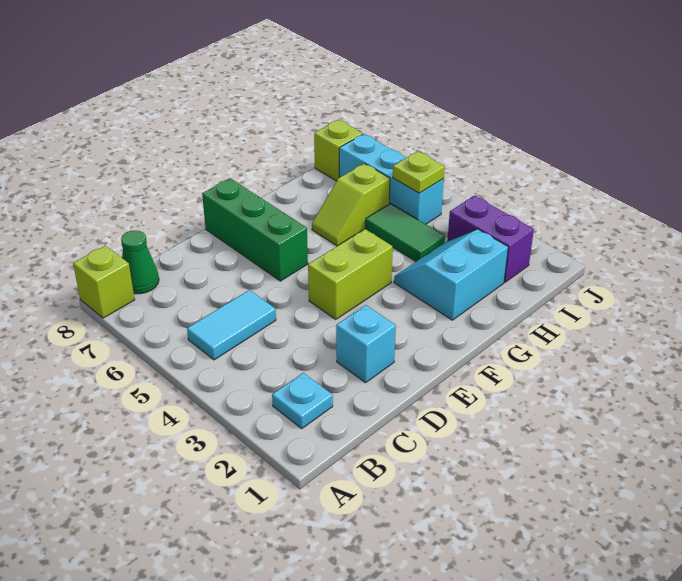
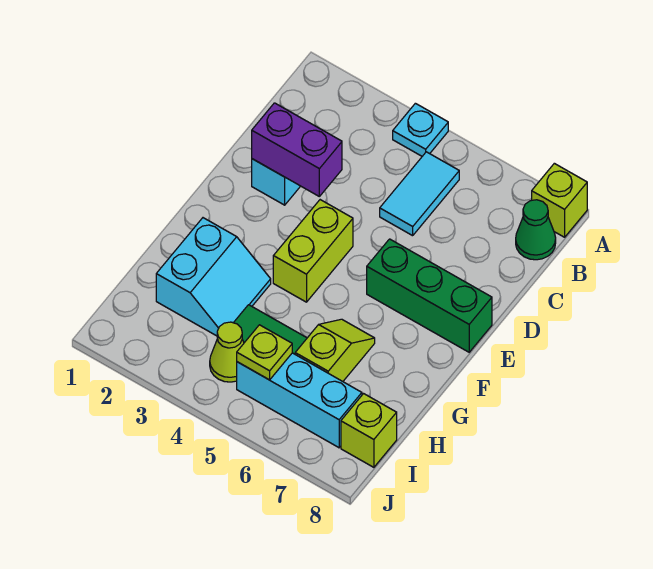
cyan plate B2 level 1 -> cyan plate A4 level 1
purple brick I2:I3 level 1 -> purple brick D2:D3 level 2
none -> lime cone I4 level 1

